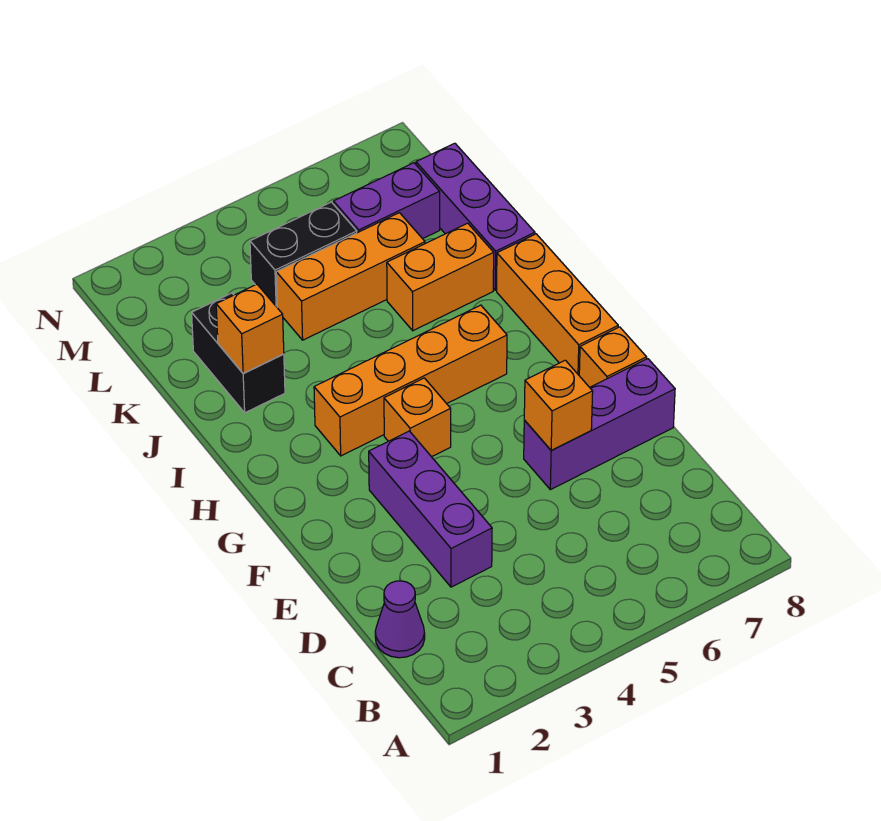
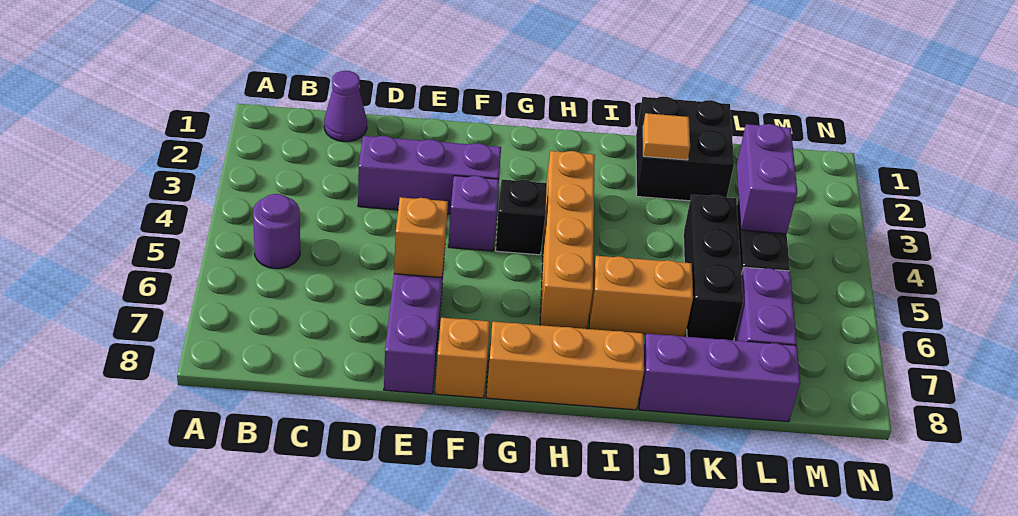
none -> purple round brick B5 level 1
none -> purple brick F4 level 1
orange brick G4 level 1 -> black brick G4 level 1
black brick J2:K2 level 1 -> black brick J1:K2 level 1
orange brick J2 level 2 -> orange tile J2 level 2
orange brick J6:J7 level 1 -> orange brick I6:J6 level 1
orange brick K4:K6 level 1 -> black brick K4:K6 level 1
none -> purple brick L3:L4 level 2

